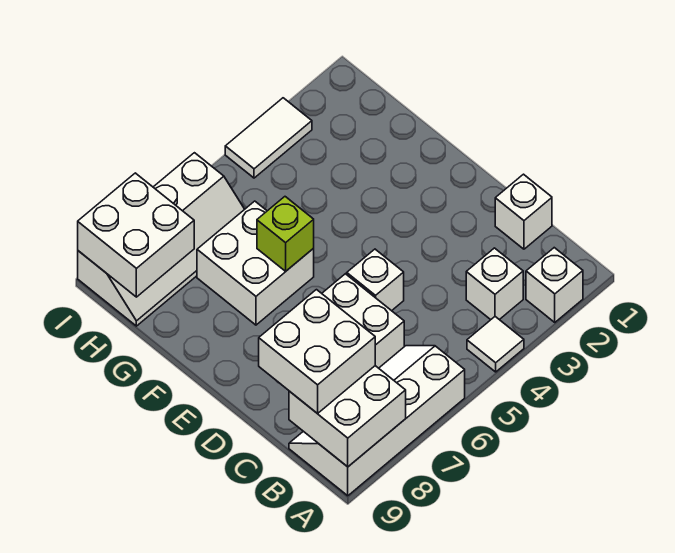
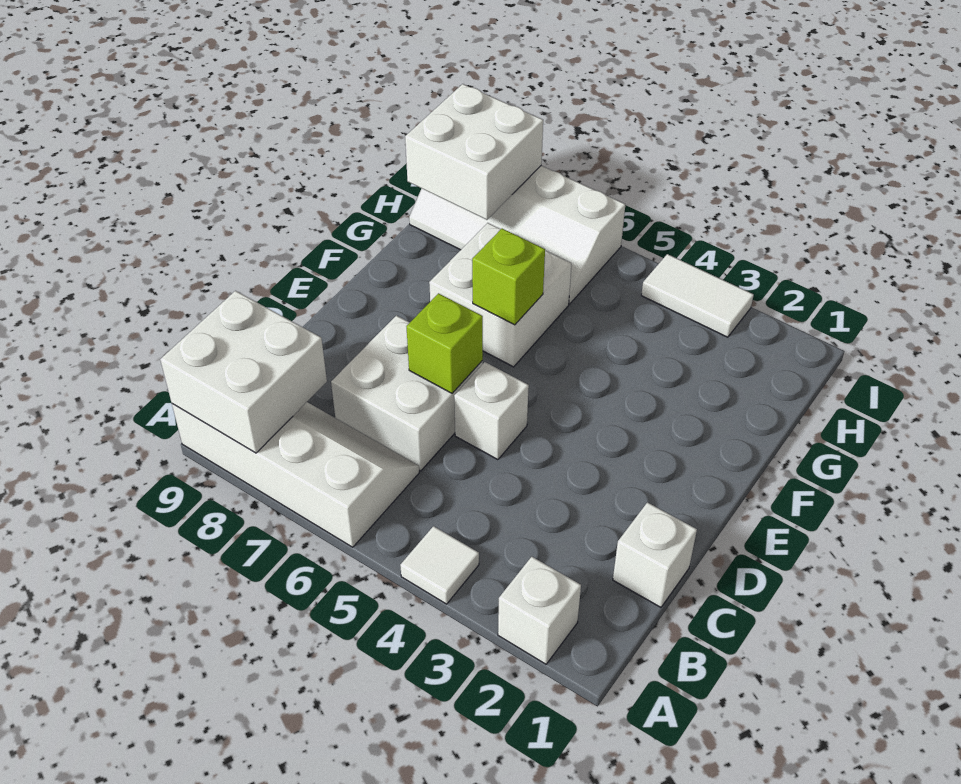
white brick B3 level 1 -> none
white brick B8:C9 level 3 -> none
none -> lime brick D6 level 2

